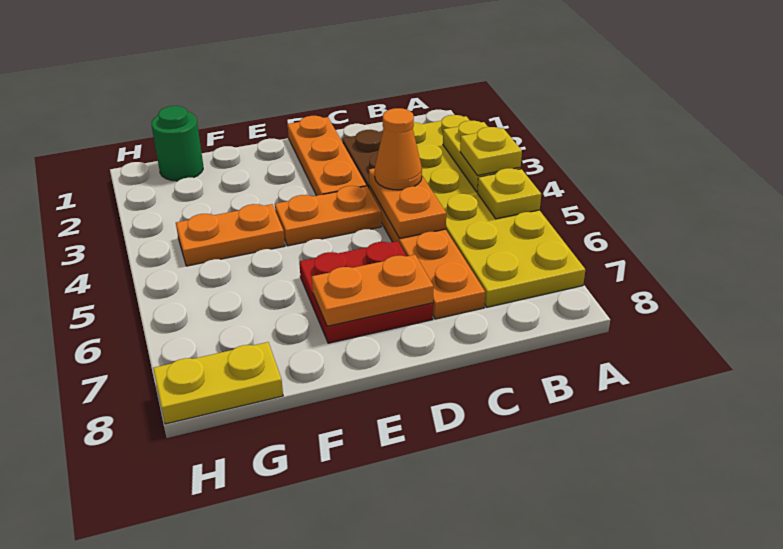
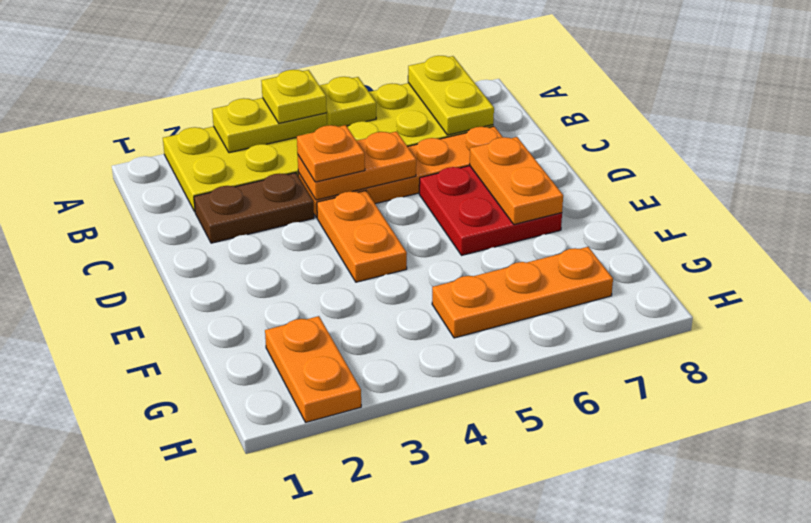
orange cone C4 level 3 -> orange plate C4 level 3
orange plate D1:D3 level 1 -> orange plate G5:G7 level 1
orange plate F4:G4 level 1 -> orange plate G2:H2 level 1
green round brick G1 level 1 -> none
yellow plate G8:H8 level 1 -> yellow plate A7:B7 level 2

